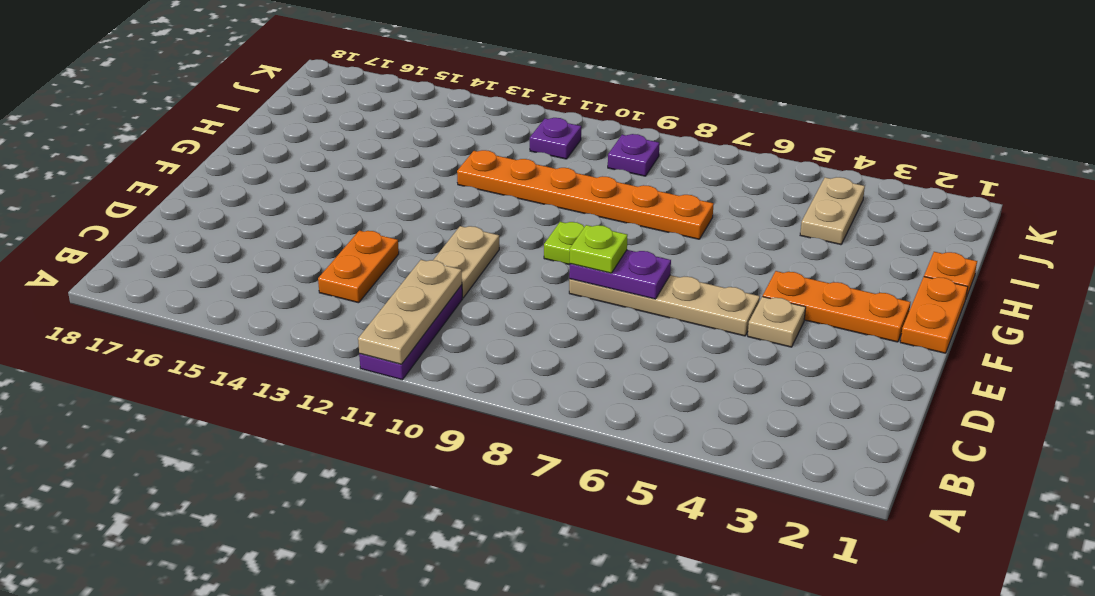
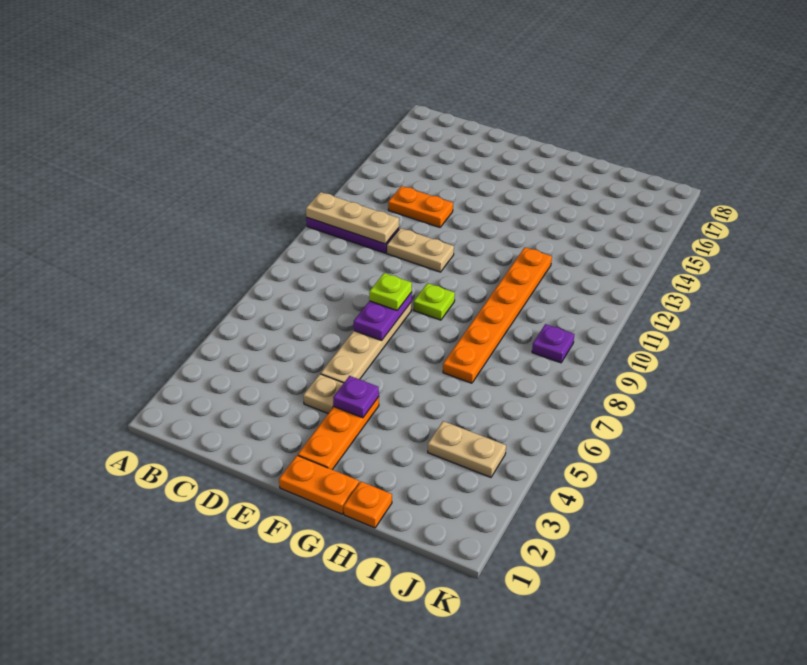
purple plate J11 level 1 -> purple plate F4 level 2

